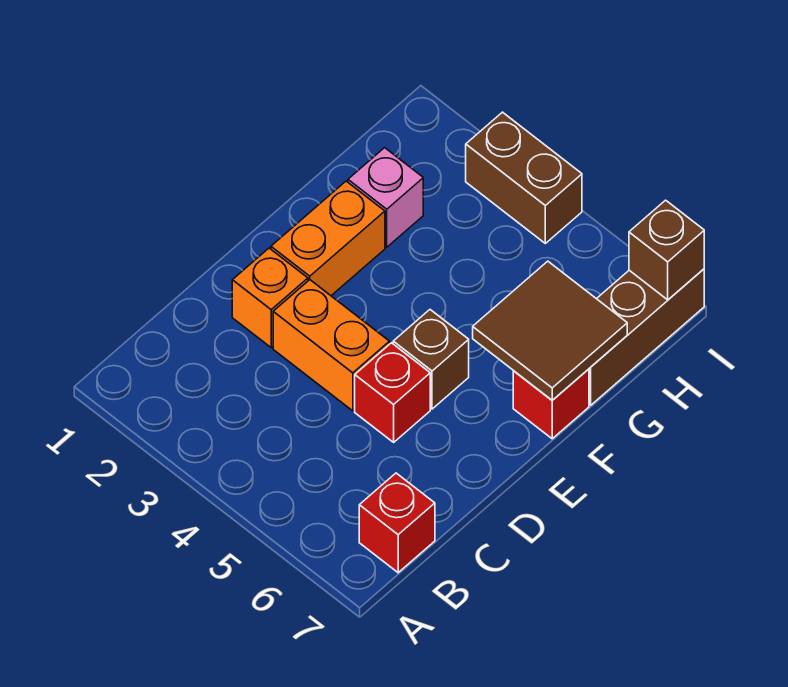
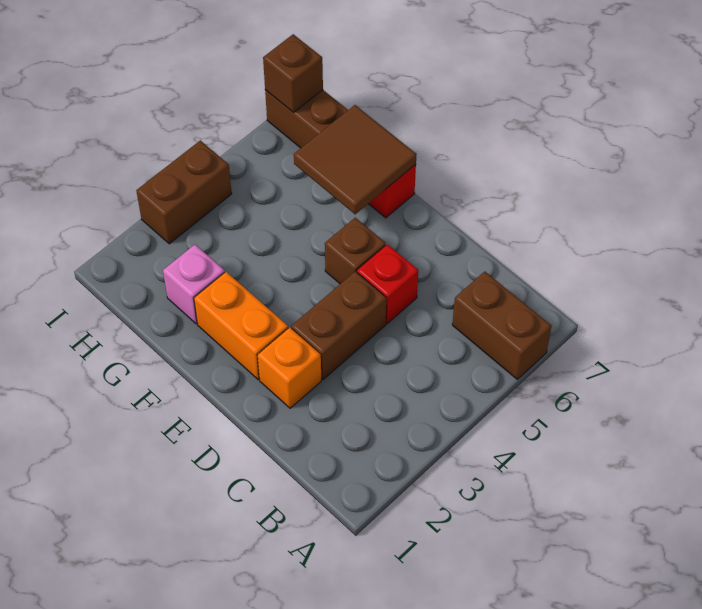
none -> brown brick A6:B6 level 1
red brick B7 level 1 -> none
orange brick D3:D4 level 1 -> brown brick D3:D4 level 1

